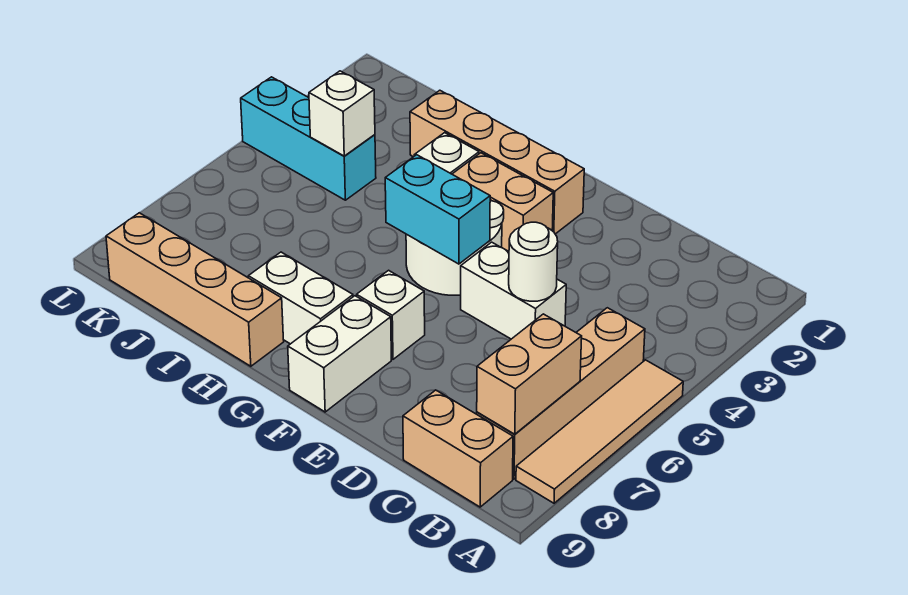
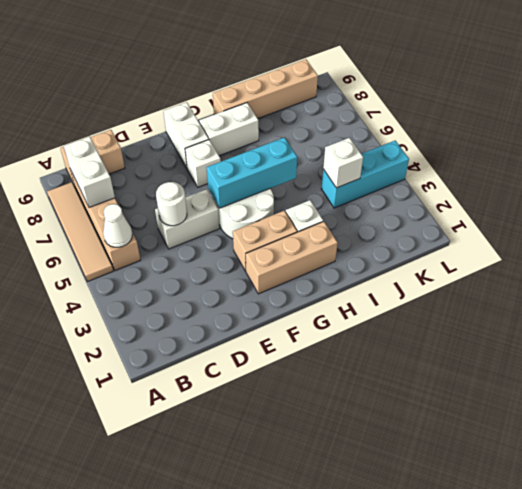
none -> white cone B5 level 2
tan brick B7:B8 level 2 -> white brick B7:B8 level 2
tan brick F2:I2 level 1 -> tan brick F2:H2 level 1
cyan brick F5:G5 level 2 -> cyan brick F5:H5 level 2

